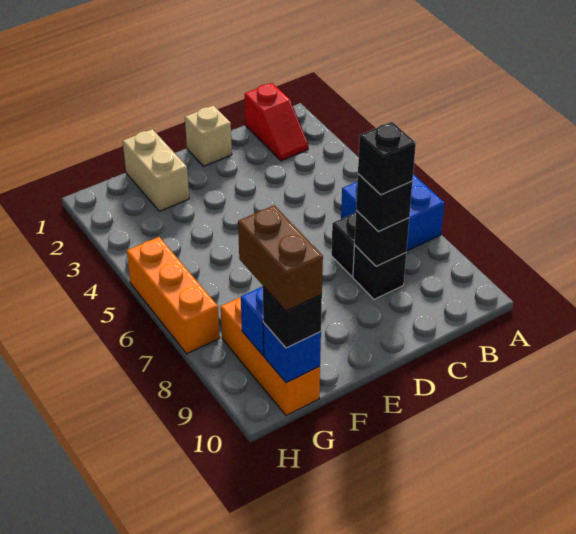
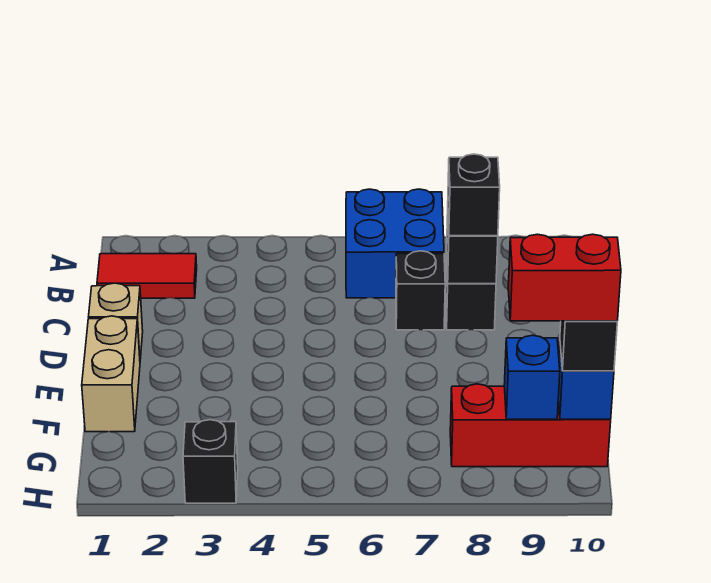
red slope B1:B2 level 1 top 1 -> red tile B1:B2 level 1
black brick C8 level 4 -> black brick H3 level 1
tan brick F1:F2 level 1 -> tan brick E1:F1 level 1
orange brick G8:G10 level 1 -> red brick G8:G10 level 1
brown brick G9:G10 level 4 -> red brick G9:G10 level 4
orange brick H5:H7 level 1 -> none

